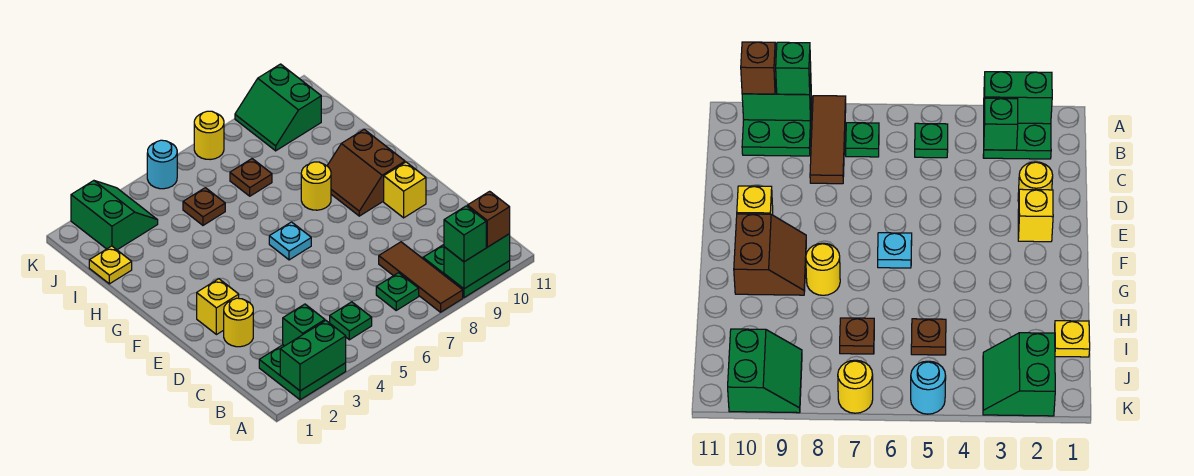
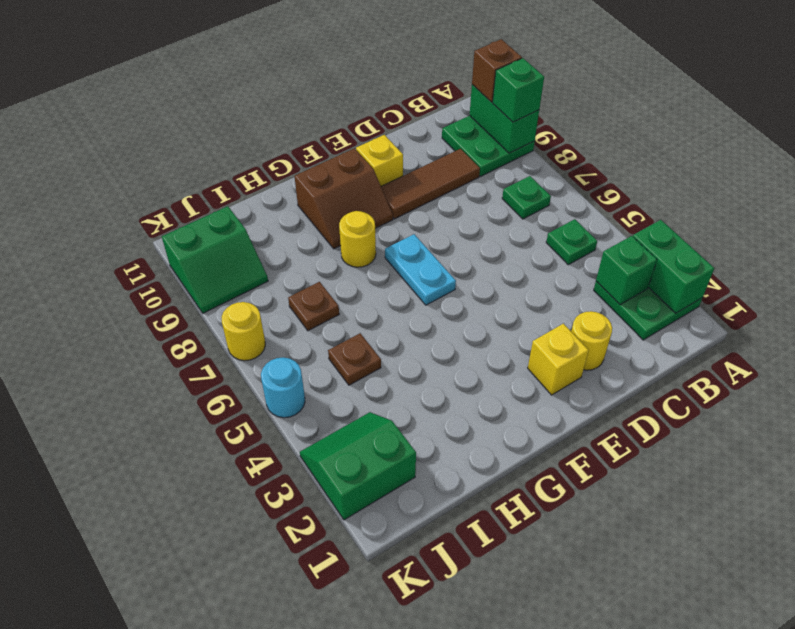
brown tile A8:C8 level 1 -> brown tile C9:E9 level 1
cyan plate F6 level 1 -> cyan plate F6:F7 level 1
yellow plate I1 level 1 -> none

